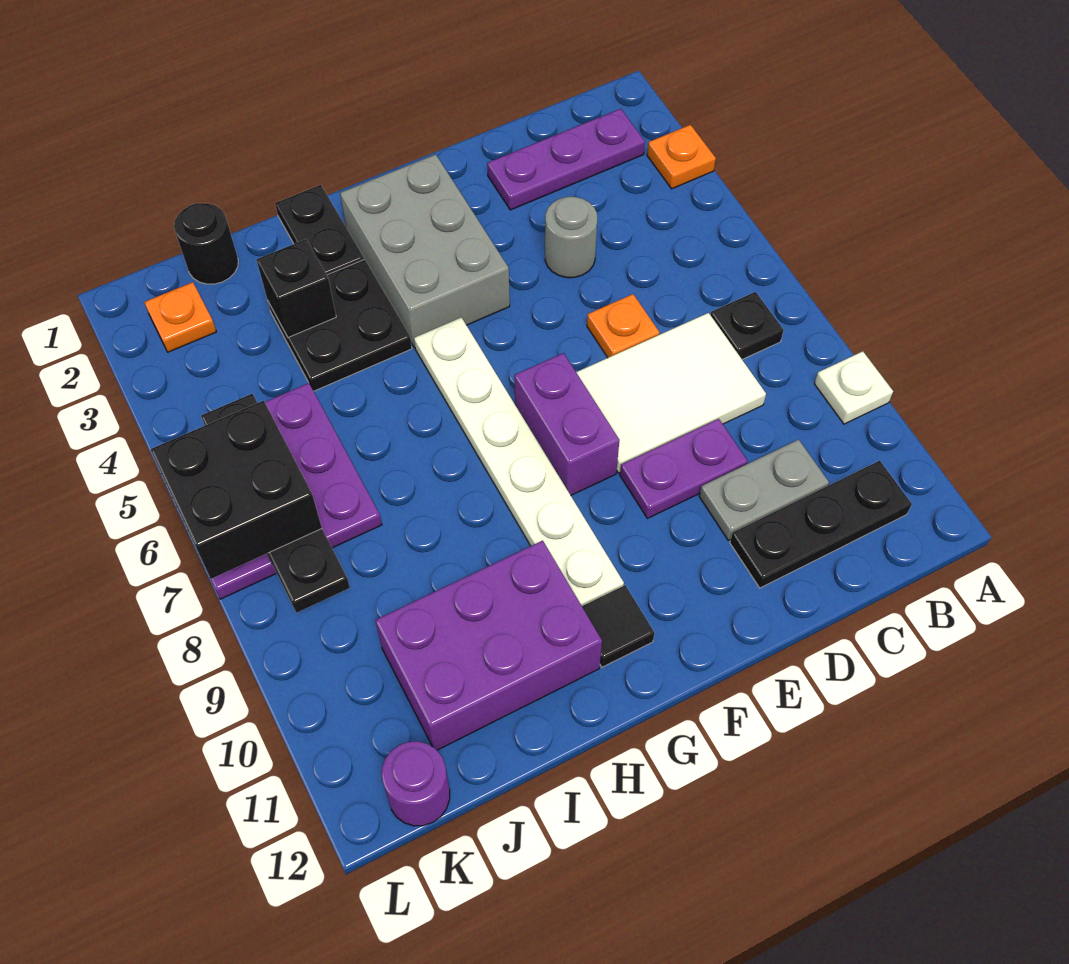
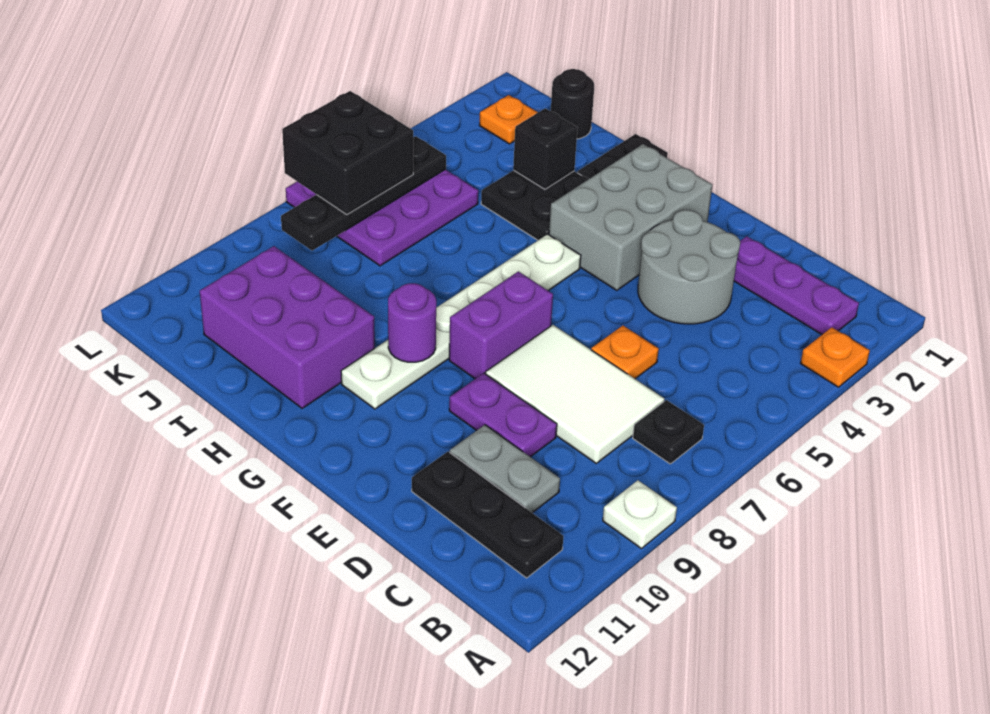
grey round brick D4 level 1 -> grey round brick D3:E4 level 1
black tile G11 level 1 -> none
purple round brick K12 level 1 -> purple round brick G9 level 2

